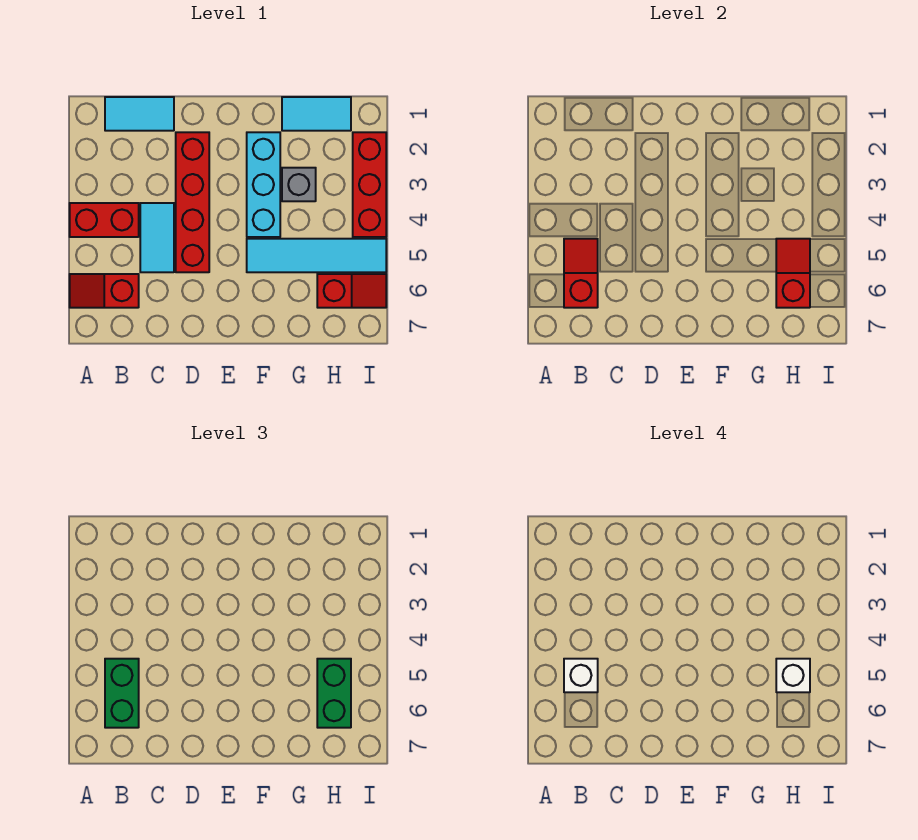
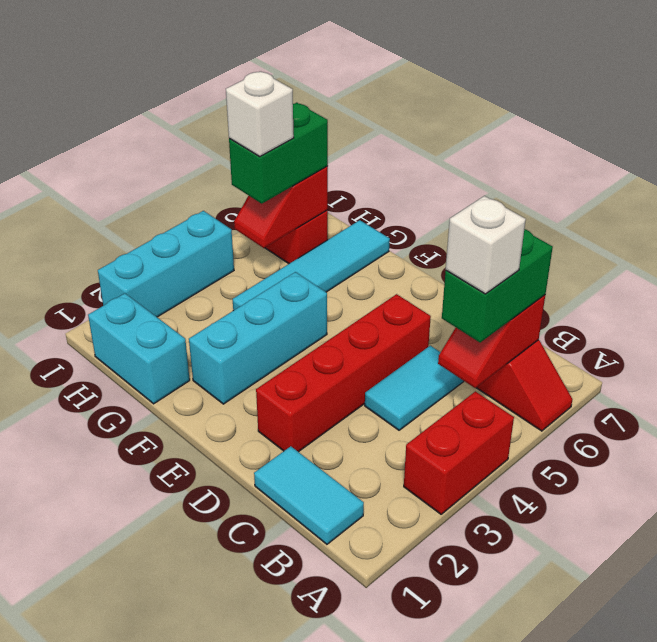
red brick A4:B4 level 1 -> red brick A3:A4 level 1
cyan tile F5:I5 level 1 -> cyan tile G4:G7 level 1
cyan tile G1:H1 level 1 -> cyan brick G1:H1 level 1
grey brick G3 level 1 -> none
red brick I2:I4 level 1 -> cyan brick I2:I4 level 1

